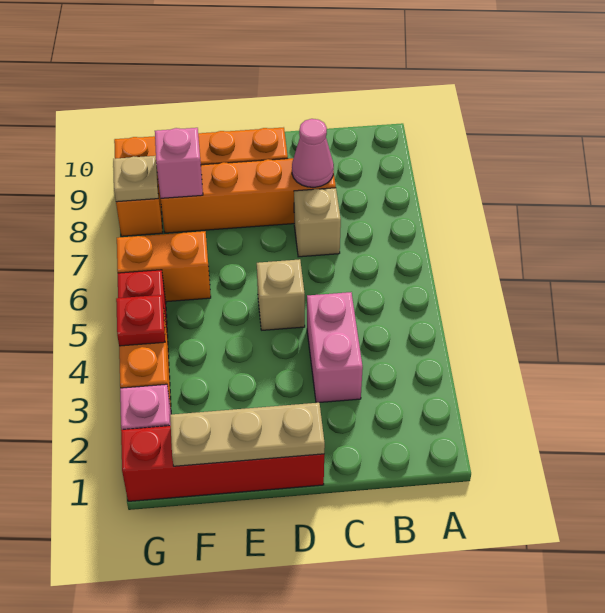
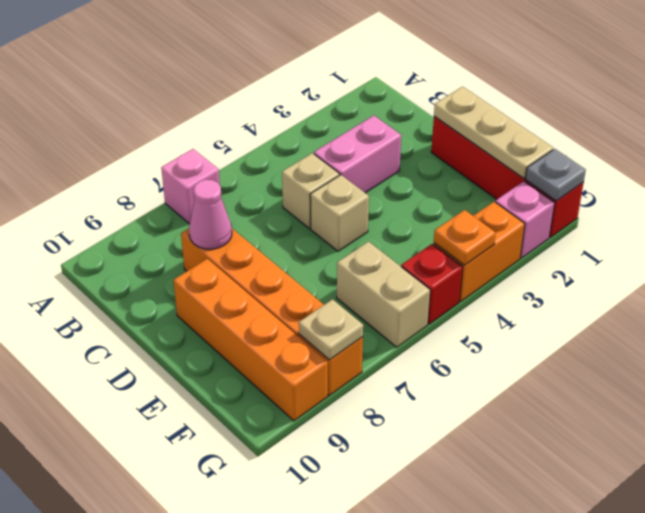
tan brick C7 level 1 -> tan brick C5 level 1
orange brick F6:G6 level 1 -> tan brick F6:G6 level 1
pink brick F8 level 2 -> pink brick A7 level 1
none -> grey plate G1 level 2
red plate G4 level 2 -> orange plate G4 level 2

